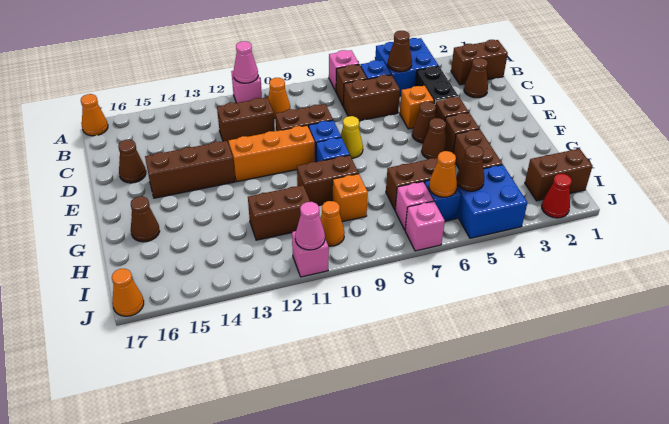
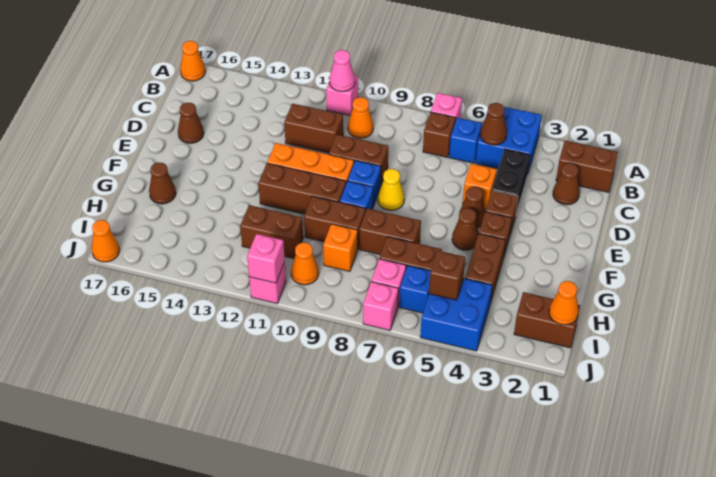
brown brick C6:C7 level 1 -> brown brick G7:G8 level 1
brown brick E13:E15 level 1 -> brown brick F10:F12 level 1
brown cone I5 level 2 -> brown brick I5 level 2
orange cone I6 level 2 -> orange cone I1 level 2
red cone J2 level 1 -> none
pink cone J11 level 2 -> pink brick J11 level 2

